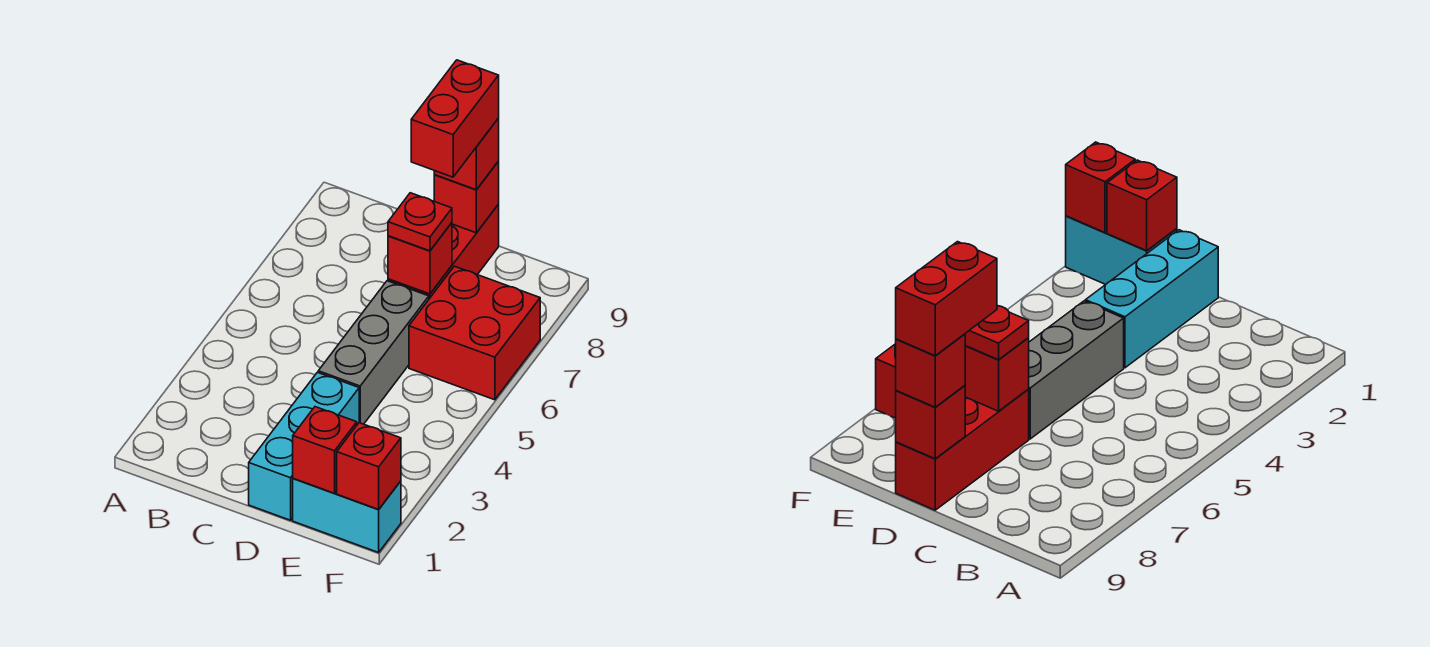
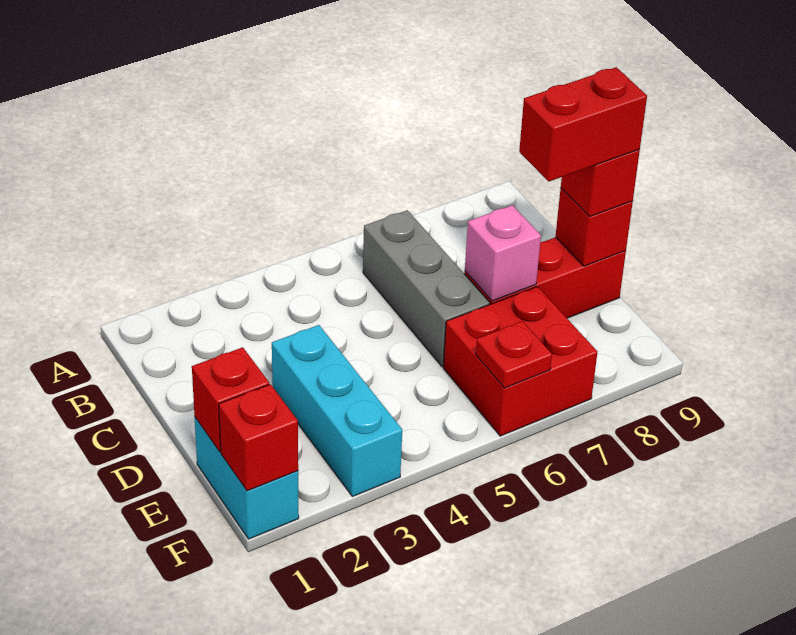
cyan brick D1:D3 level 1 -> cyan brick D3:F3 level 1
grey brick D4:D6 level 1 -> grey brick B6:D6 level 1
red brick D7 level 2 -> pink brick D7 level 2
red plate D7 level 3 -> red plate F6 level 2

